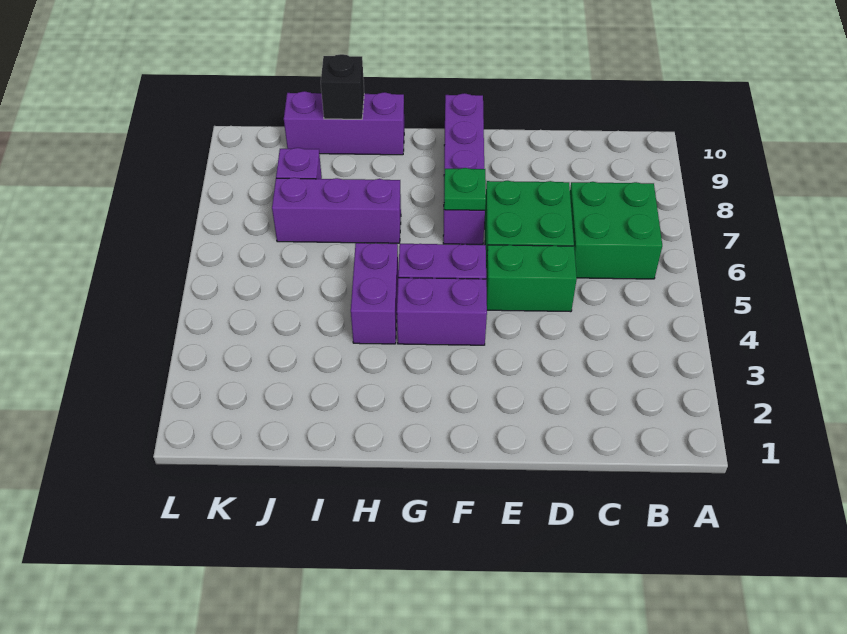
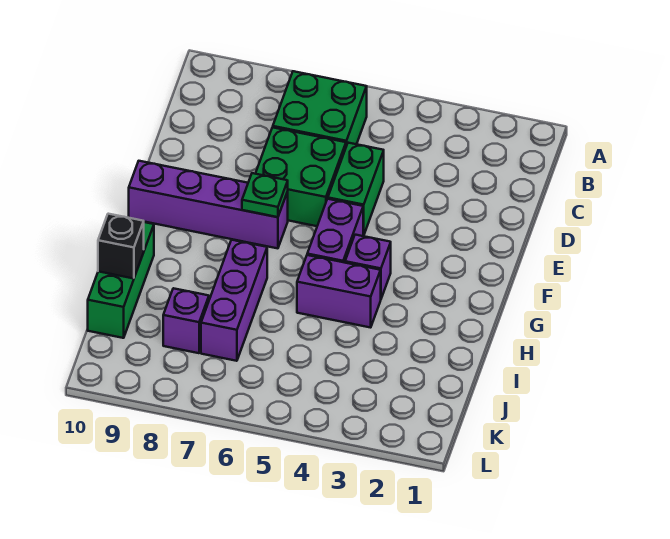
purple brick F4:G4 level 1 -> purple brick G4 level 1
purple brick H10:J10 level 1 -> green brick H10:J10 level 1

